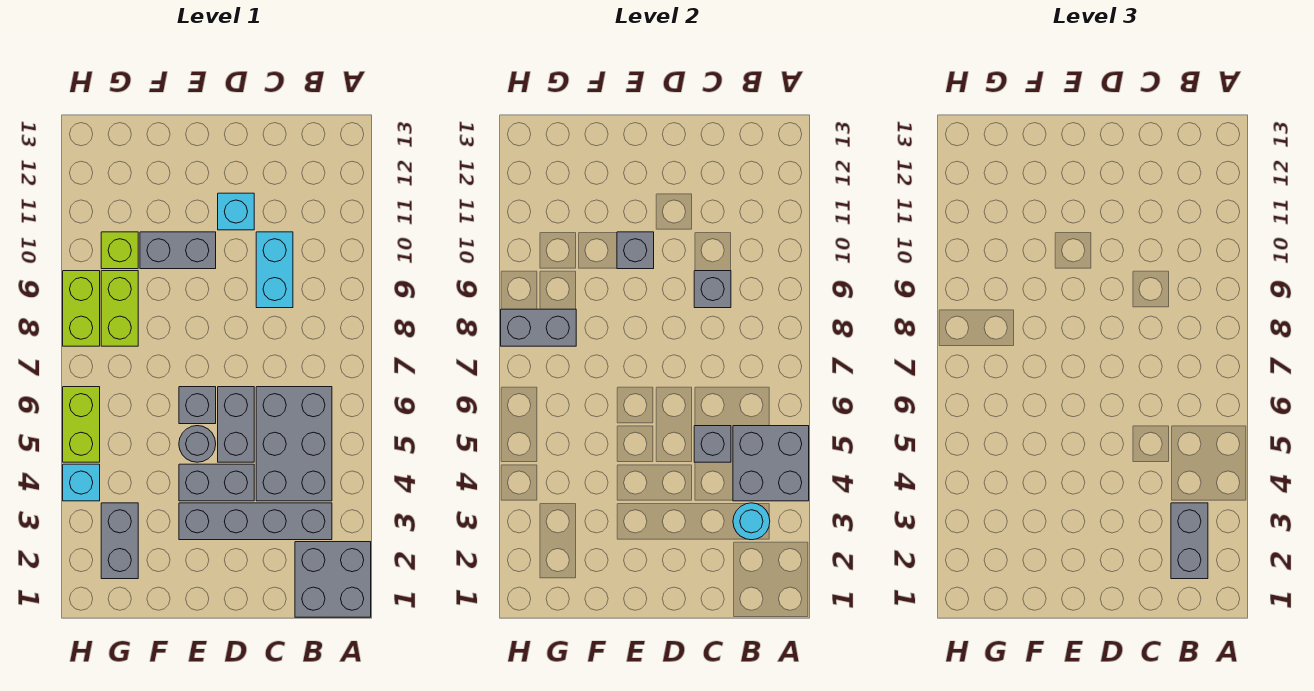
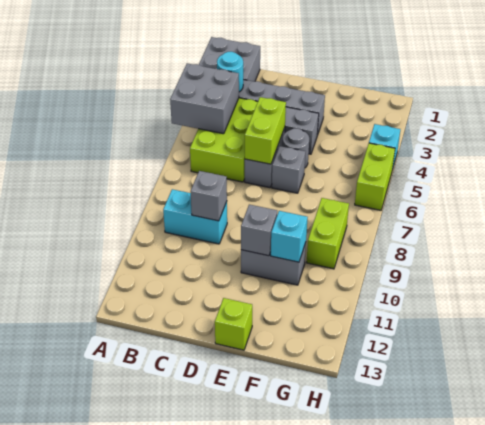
grey brick B2:B3 level 3 -> none
grey brick B4:C6 level 1 -> lime brick B4:C6 level 1
grey brick C5 level 2 -> none
cyan brick C9:C10 level 1 -> cyan brick B9:C9 level 1
cyan brick D11 level 1 -> cyan brick F10 level 2
grey brick G2:G3 level 1 -> none
grey brick G8:H8 level 2 -> none
lime brick G10 level 1 -> lime brick E13 level 1
lime brick H8:H9 level 1 -> lime brick D5:D6 level 2

